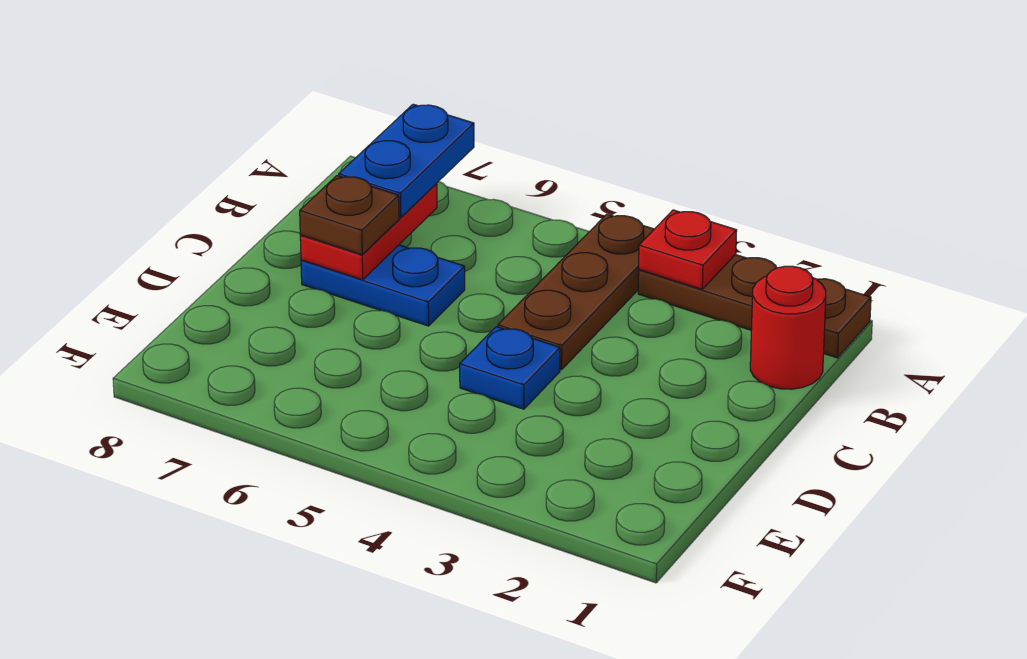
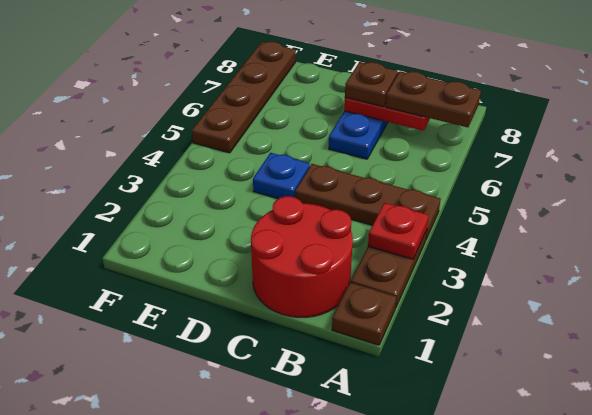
blue plate A7:B7 level 3 -> brown plate A7:B7 level 3
red round brick B1 level 1 -> red round brick B1:C2 level 1
none -> brown plate F5:F8 level 1

